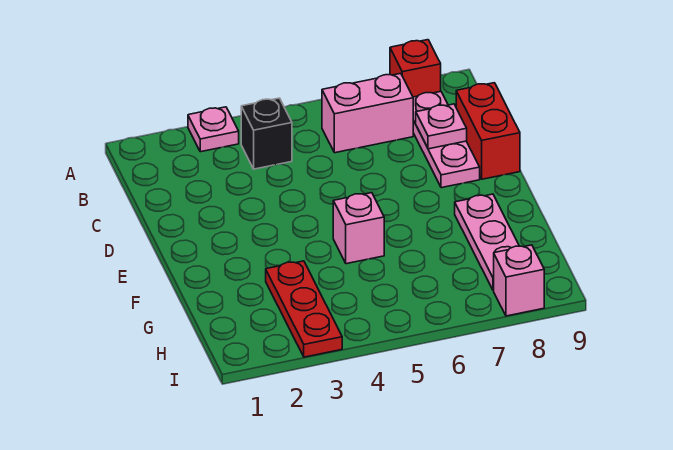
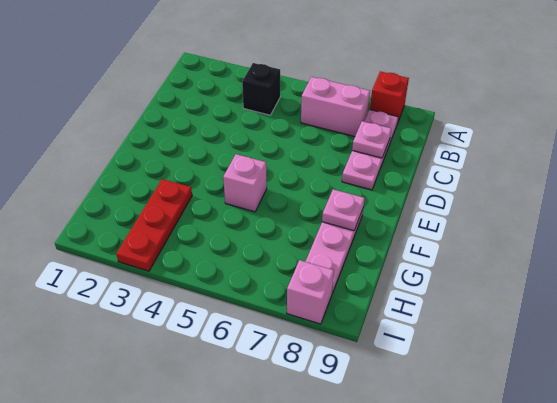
pink plate A3 level 1 -> pink plate F8 level 2
red brick C9:D9 level 1 -> none

